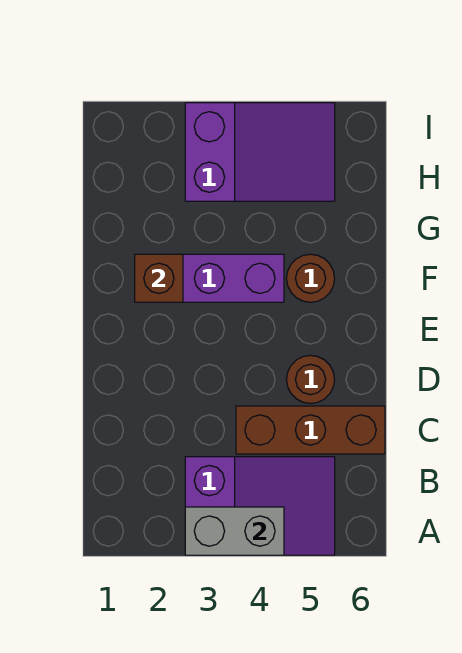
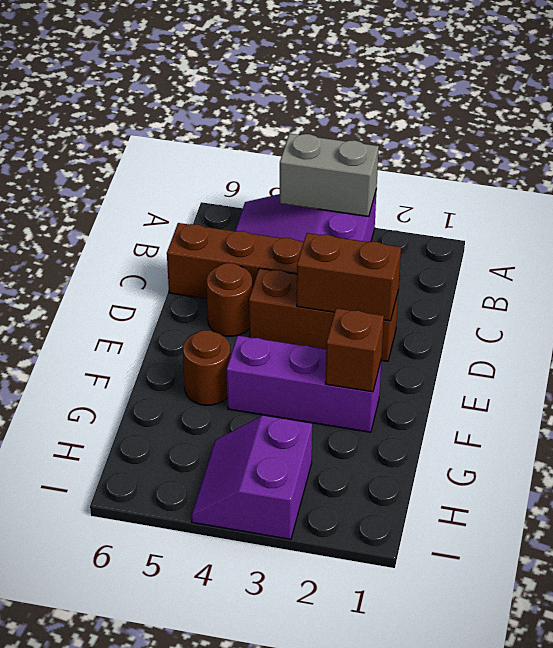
none -> brown brick D2:D4 level 1
none -> brown brick D2:D3 level 2
purple slope H3:I5 level 1 top 3 -> purple slope H3:I4 level 1 top 3

